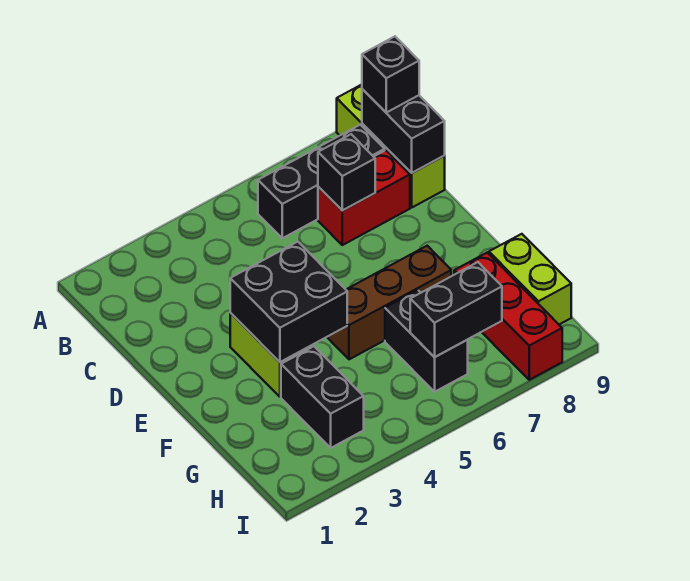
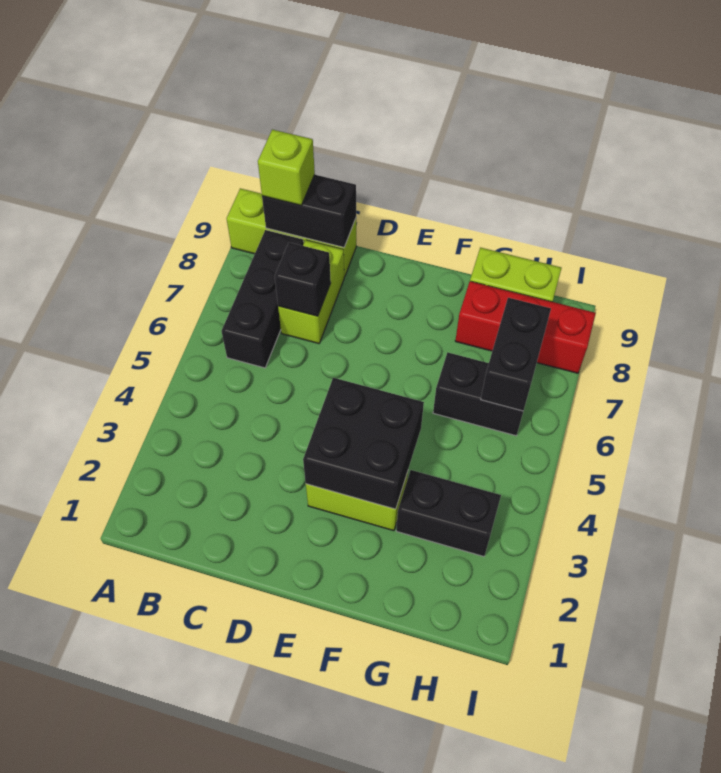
black brick B9 level 3 -> lime brick B9 level 3
red brick C7:C8 level 1 -> lime brick C7:C8 level 1
brown brick F5:F7 level 1 -> none

